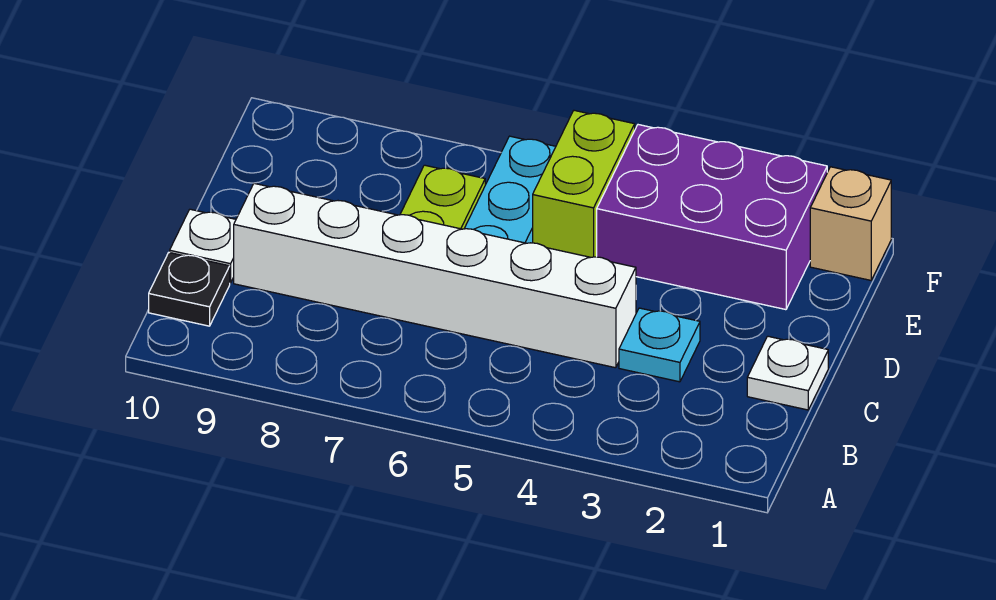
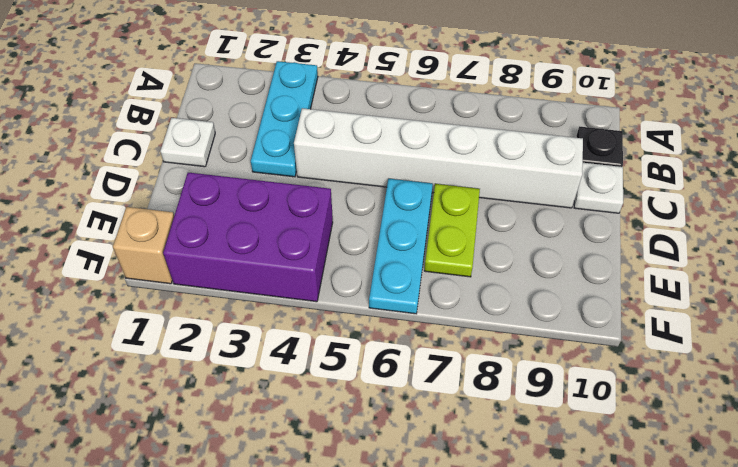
cyan plate C3 level 1 -> cyan plate A3:C3 level 1
lime brick E5:F5 level 1 -> none

